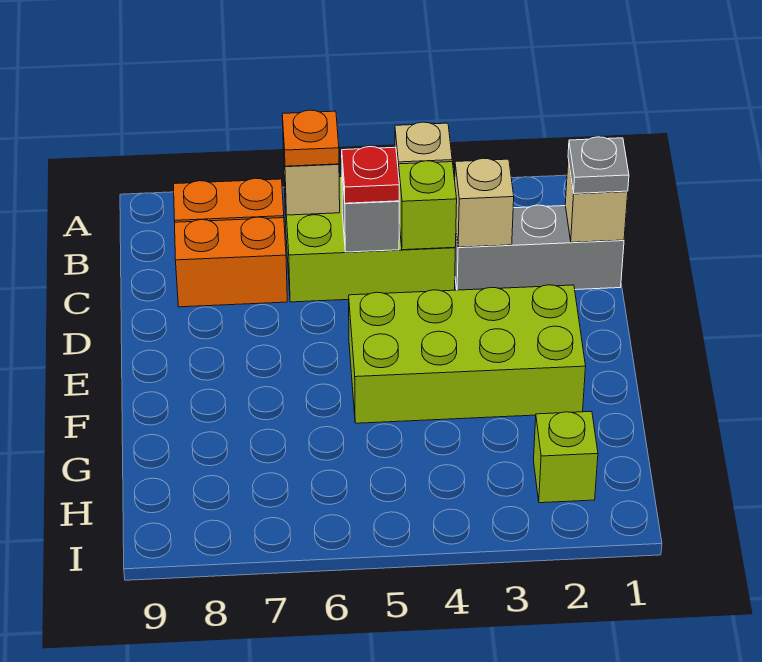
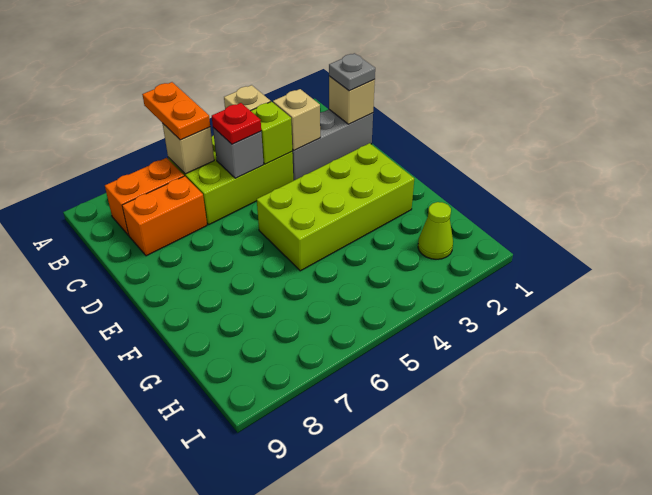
orange plate B6 level 3 -> orange plate A6:B6 level 3
lime brick H2 level 1 -> lime cone H2 level 1

